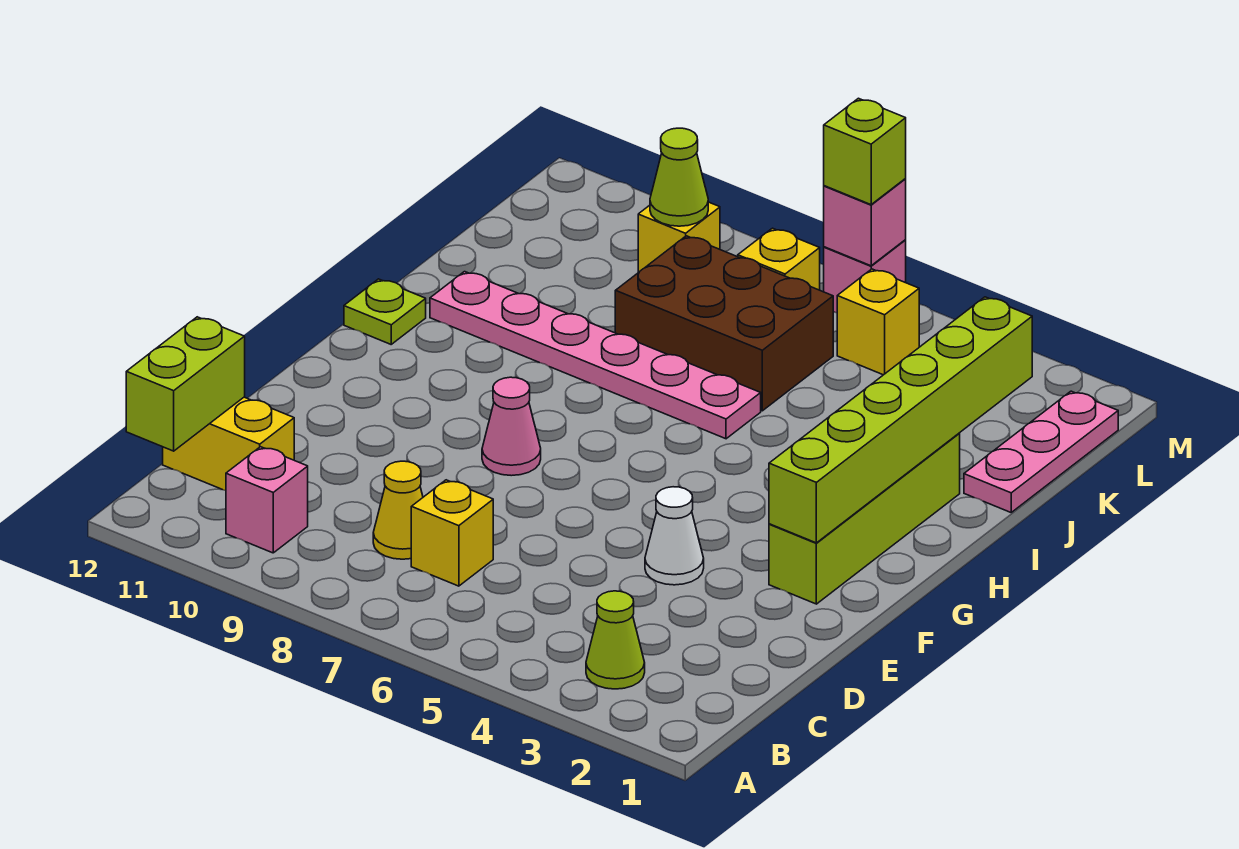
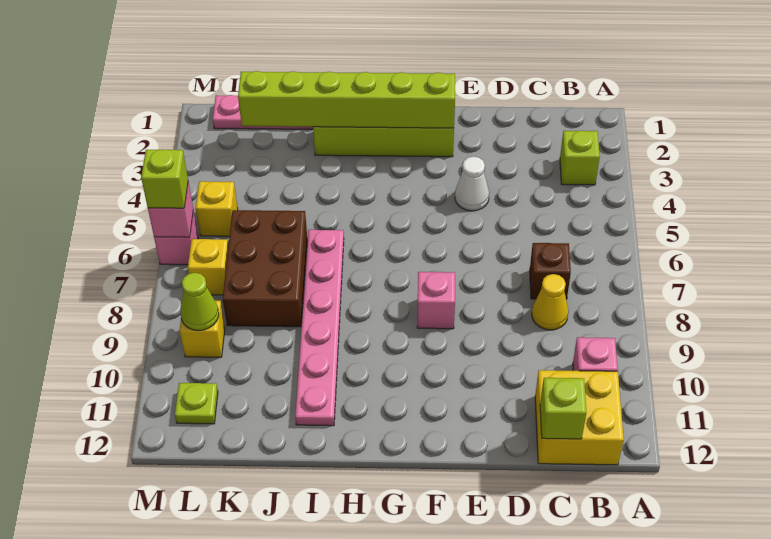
lime cone B3 level 1 -> lime brick B3 level 1
lime brick B12:C12 level 2 -> lime brick C12 level 2
yellow brick C7 level 1 -> brown brick C7 level 1
yellow brick C11:C12 level 1 -> yellow brick B11:C12 level 1
pink cone F8 level 1 -> pink brick F8 level 1
lime plate H12 level 1 -> lime plate L11 level 1

